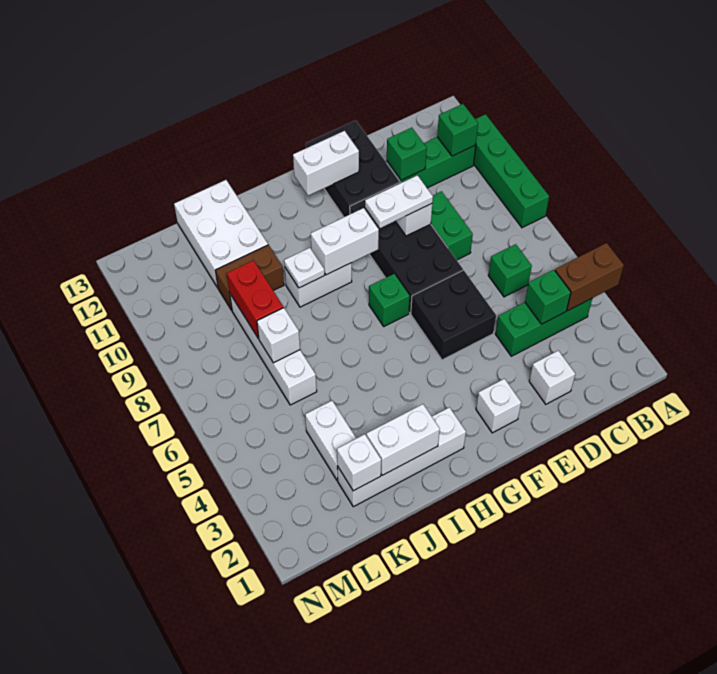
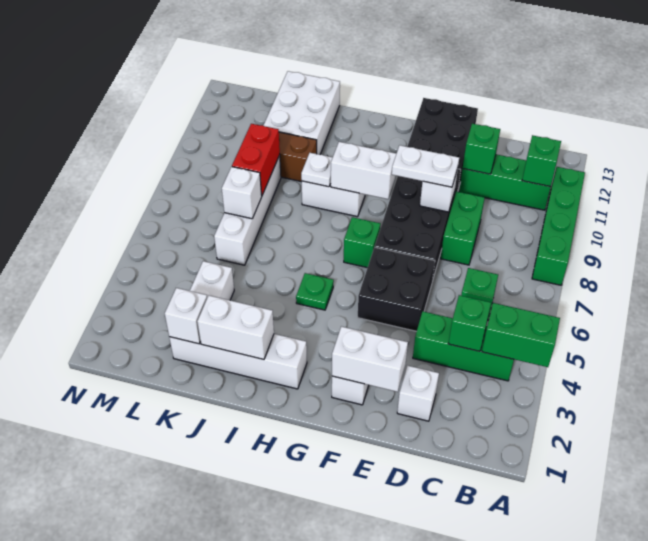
brown brick A4:B4 level 2 -> green brick A4:B4 level 2
white brick F12:G12 level 2 -> white brick E2:F2 level 2
none -> green plate H5 level 1

